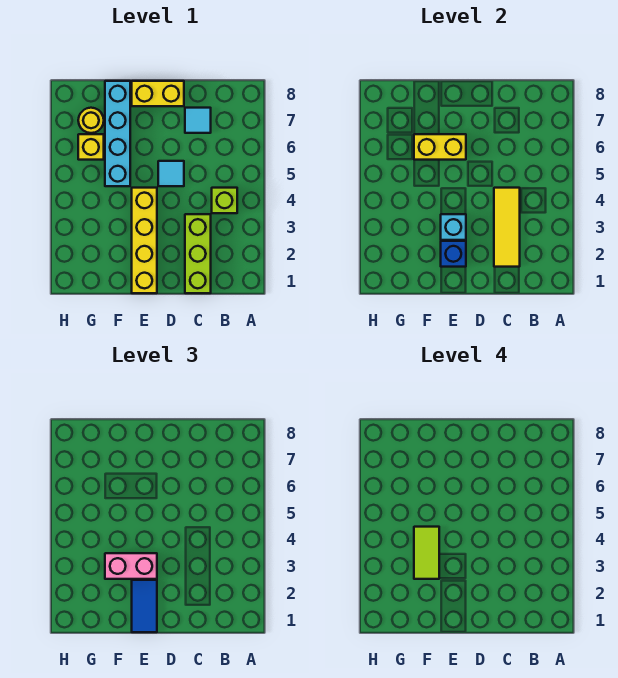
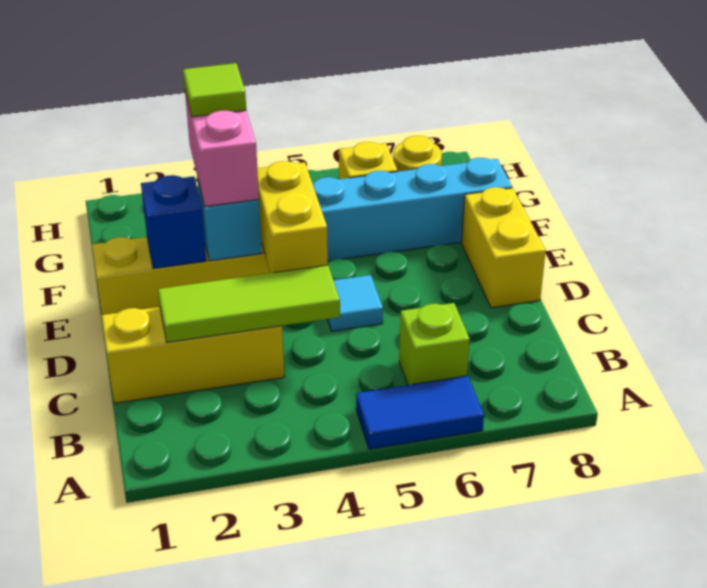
lime brick B4 level 1 -> lime brick B6 level 1
lime brick C1:C3 level 1 -> yellow brick C1:C3 level 1
yellow tile C2:C4 level 2 -> lime tile C2:C4 level 2
cyan tile C7 level 1 -> none
blue tile E1:E2 level 3 -> blue tile A5:A6 level 1
yellow brick E6:F6 level 2 -> yellow brick D4:E4 level 2
lime tile F3:F4 level 4 -> lime tile F3 level 4

